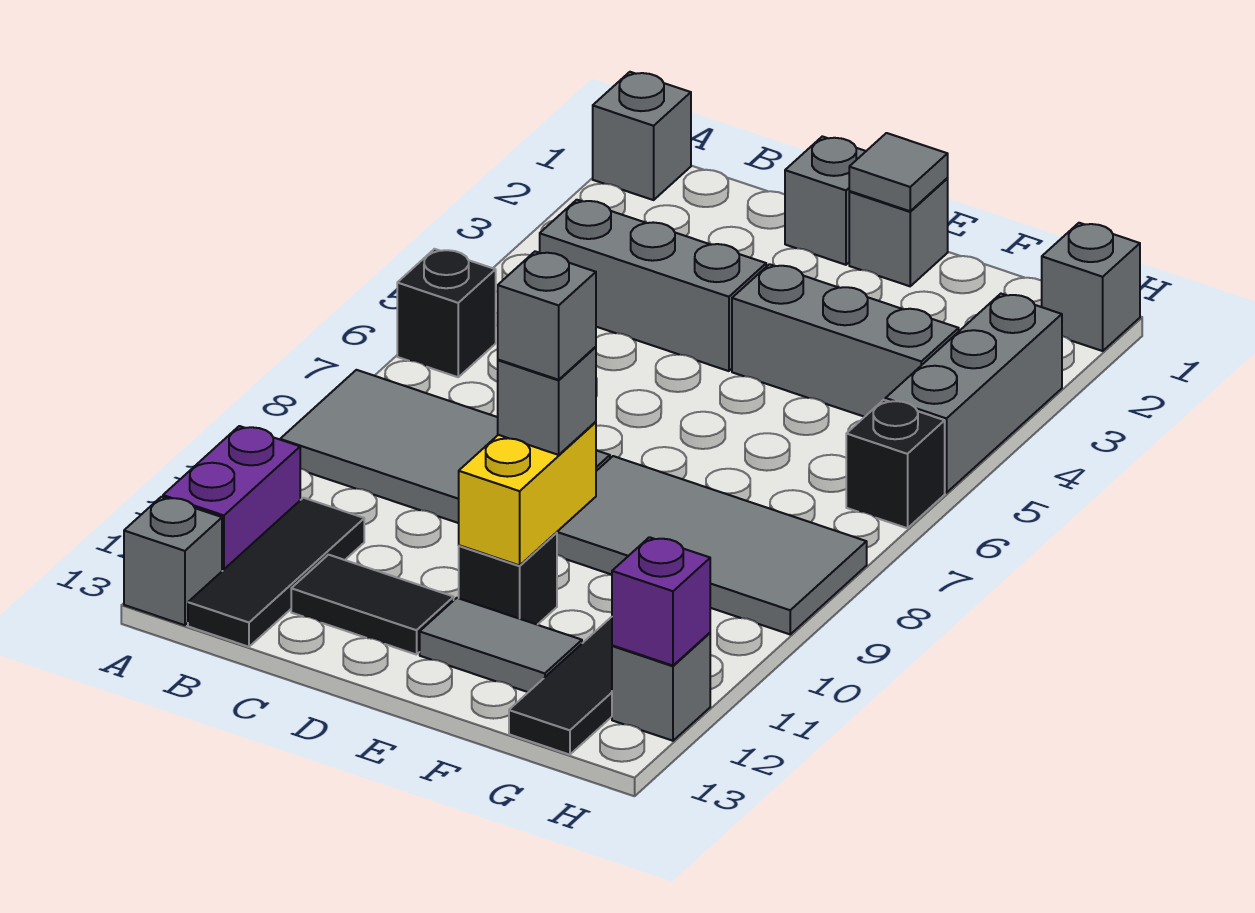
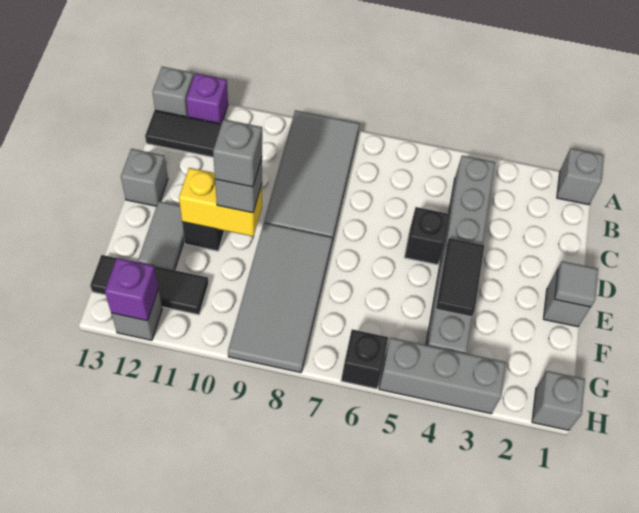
black brick A6 level 1 -> black brick D5 level 1
purple brick A11:A12 level 1 -> purple brick A12 level 1
black tile C12:D12 level 1 -> black tile E4:F4 level 2
grey brick D1 level 1 -> grey brick D13 level 1

